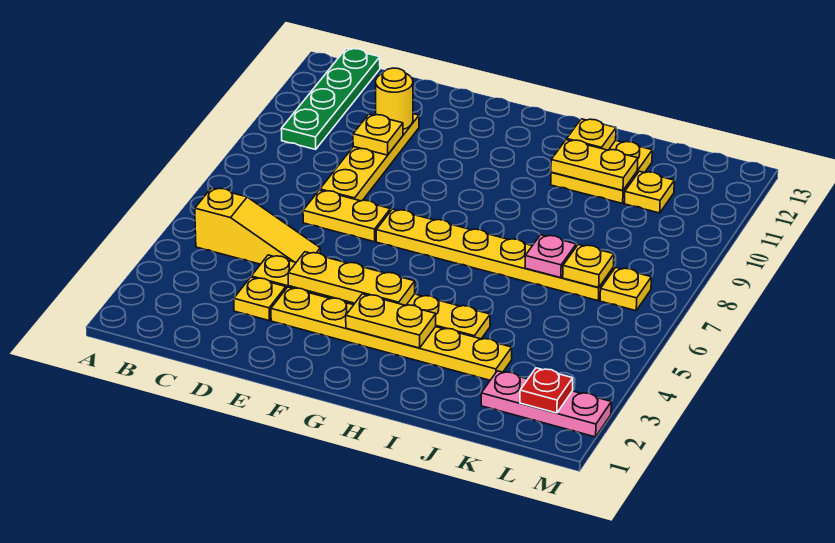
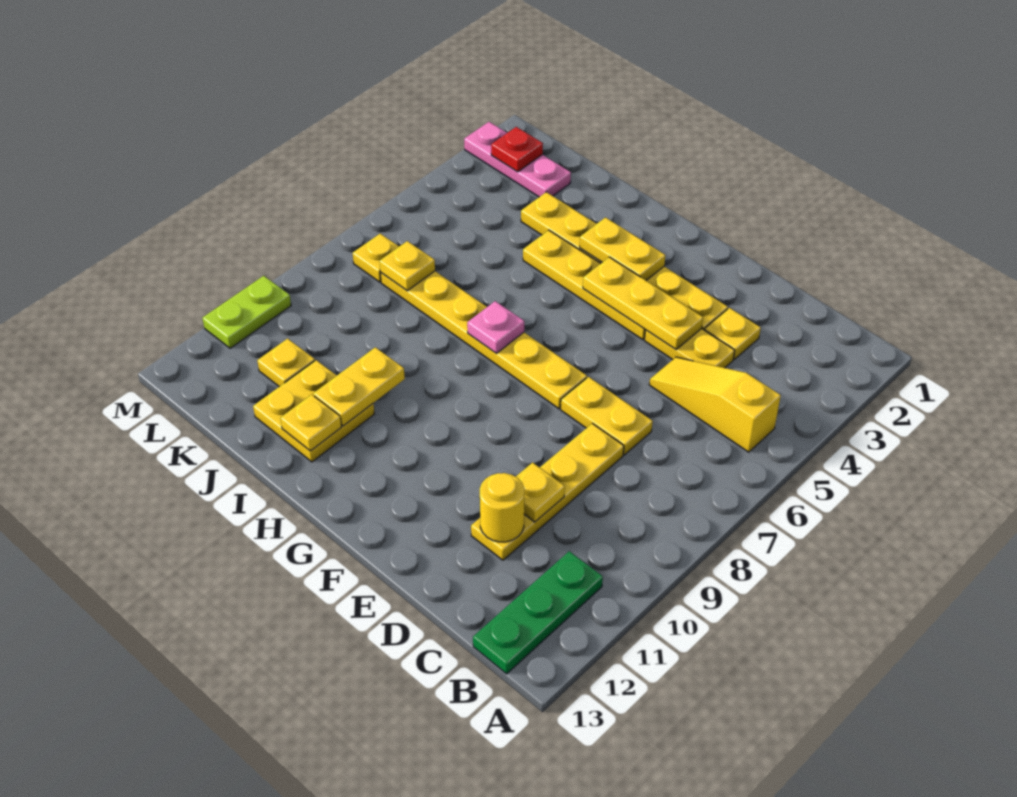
green plate B10:B13 level 1 -> green plate B11:B13 level 1
yellow plate I11:J11 level 2 -> yellow plate I10:I11 level 2
pink plate J7 level 2 -> pink plate H7 level 2
none -> lime plate M10:M11 level 1

